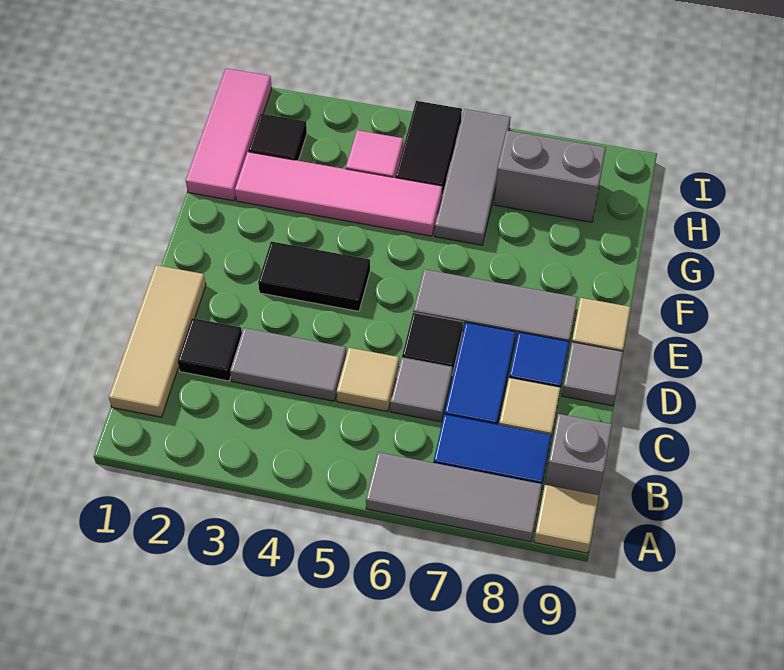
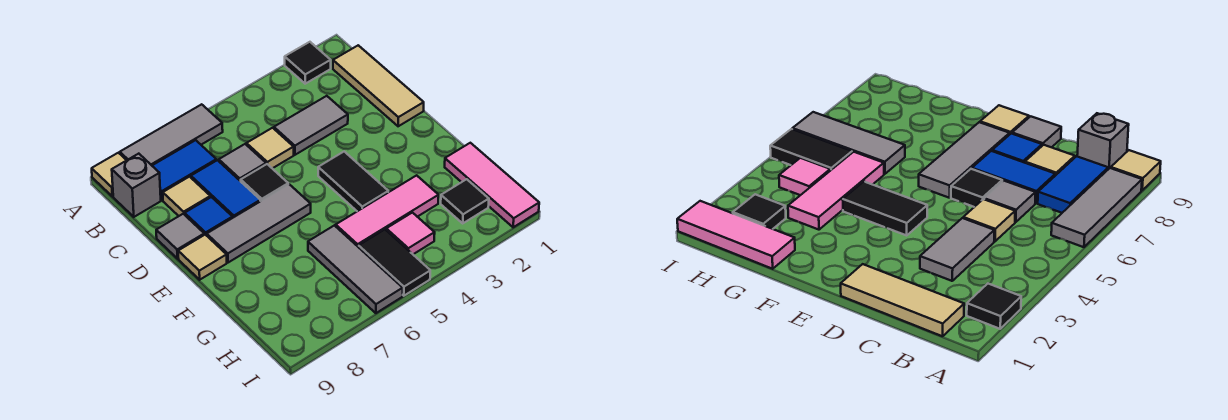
black tile C2 level 1 -> black tile A2 level 1
black tile E3:E4 level 1 -> black tile E4:F4 level 1
pink tile G2:G5 level 1 -> pink tile G3:G5 level 1
grey brick H7:H8 level 1 -> none

